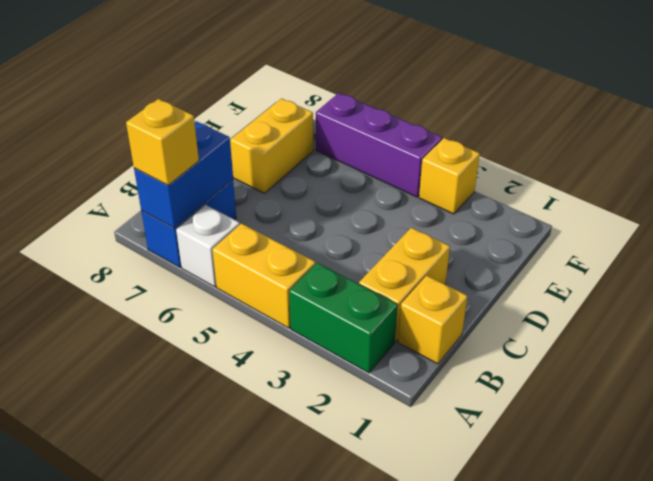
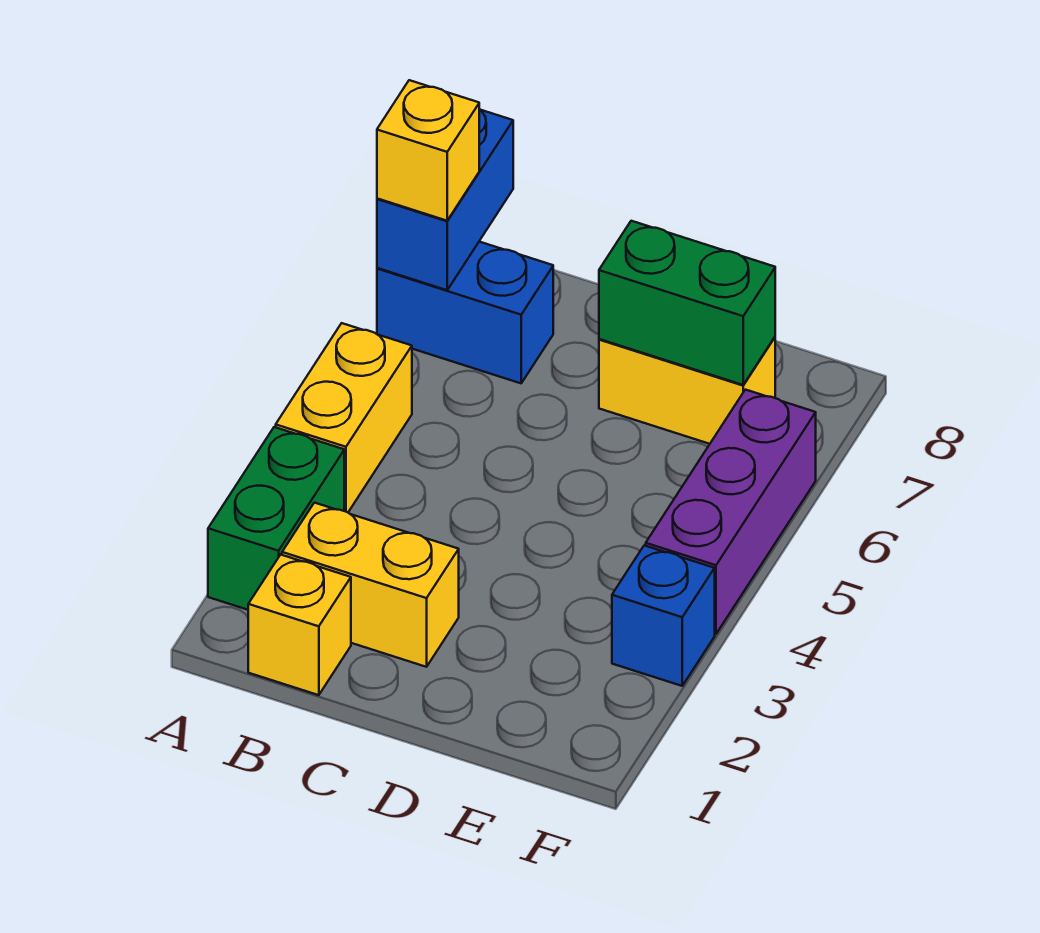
white brick A6 level 1 -> none
blue brick A7:B7 level 2 -> blue brick A7:A8 level 2
none -> green brick D7:E7 level 2
yellow brick F3 level 1 -> blue brick F3 level 1

